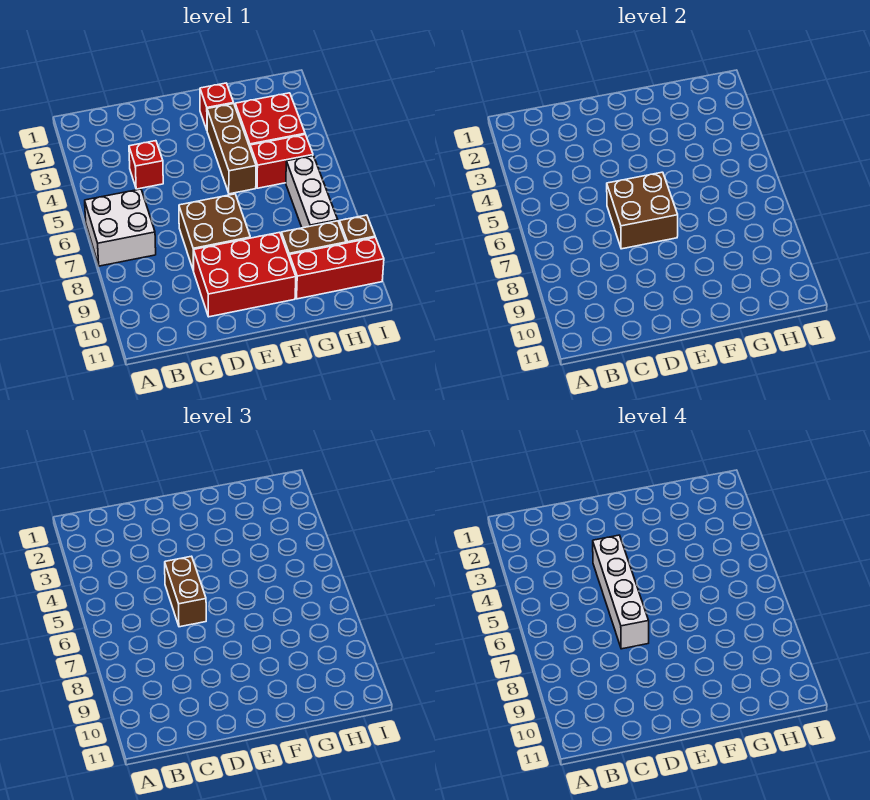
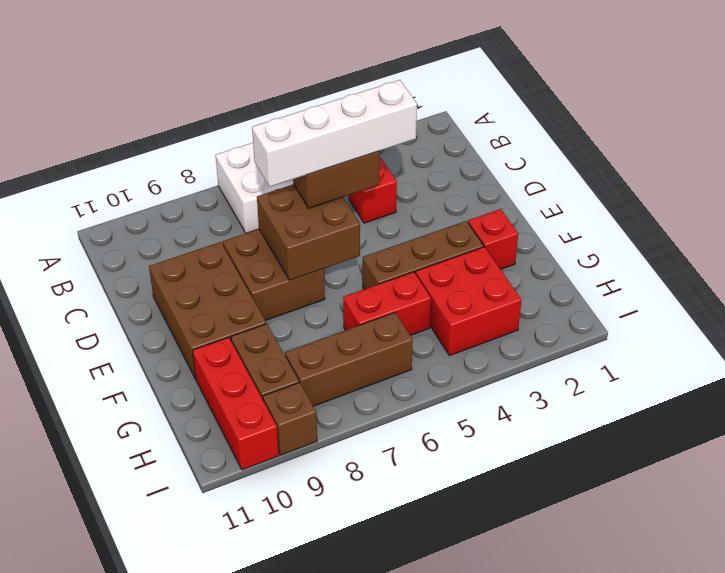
red brick D9:F10 level 1 -> brown brick D9:F10 level 1
red brick G5:H5 level 1 -> red brick G5:G6 level 1
white brick H6:H8 level 1 -> brown brick H6:H8 level 1

